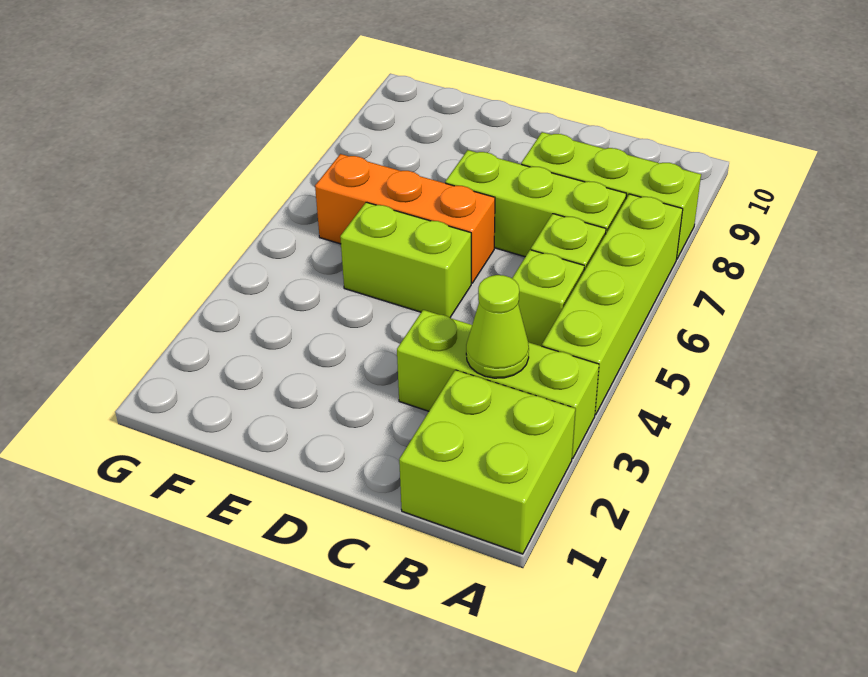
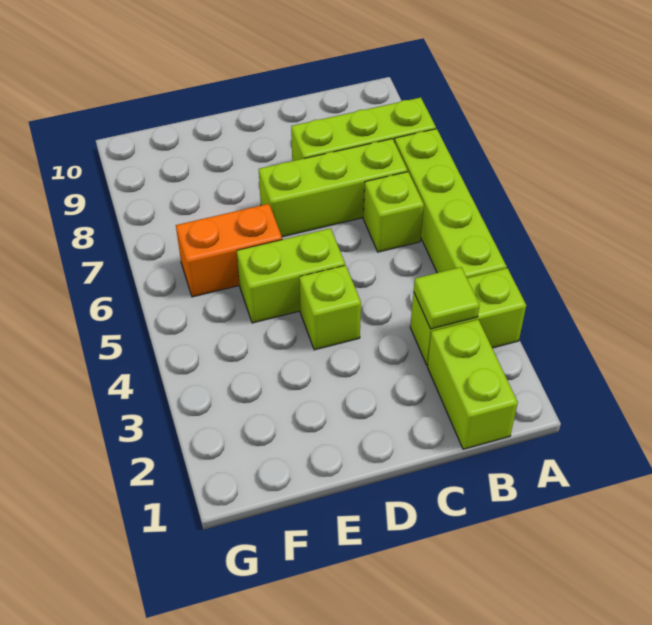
lime brick A1:B2 level 1 -> lime brick B1:B2 level 1
lime brick A3:C3 level 1 -> lime brick A3:B3 level 1
lime cone B3 level 2 -> lime tile B3 level 2
lime brick B5 level 1 -> lime brick D4 level 1
orange brick D6:F6 level 1 -> orange brick E6:F6 level 1

